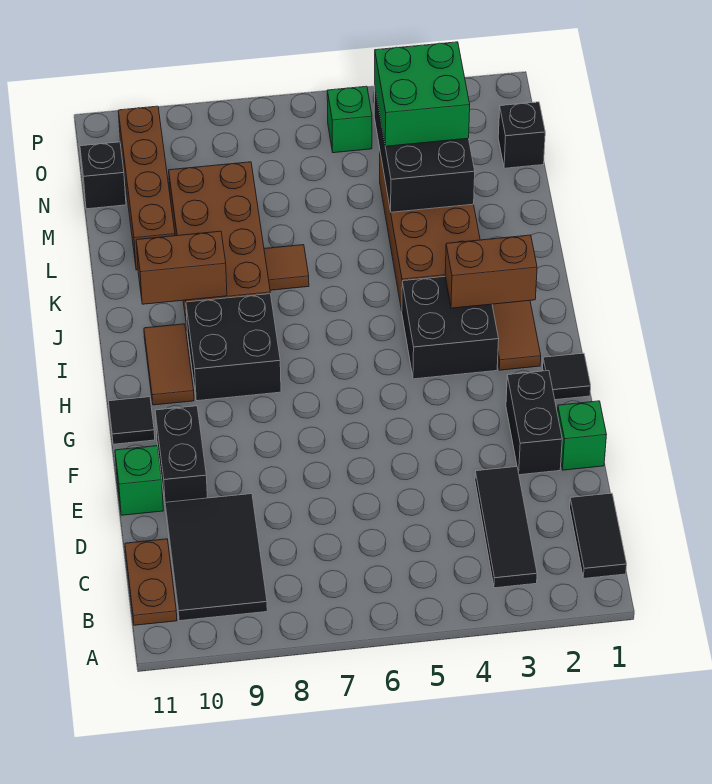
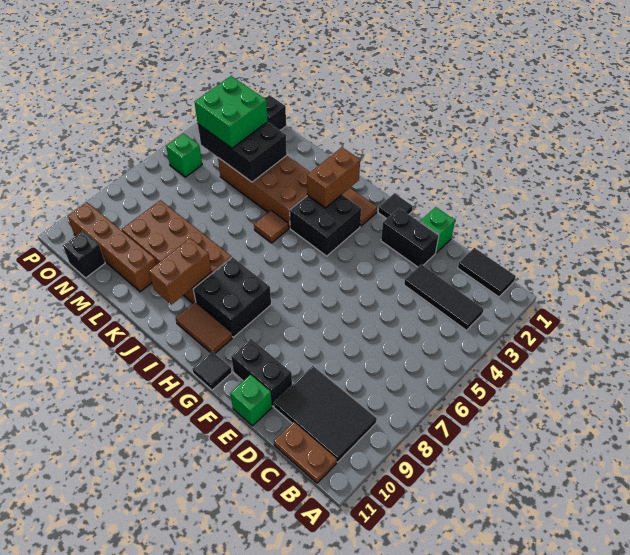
brown tile K7 level 1 -> brown tile J5 level 1

